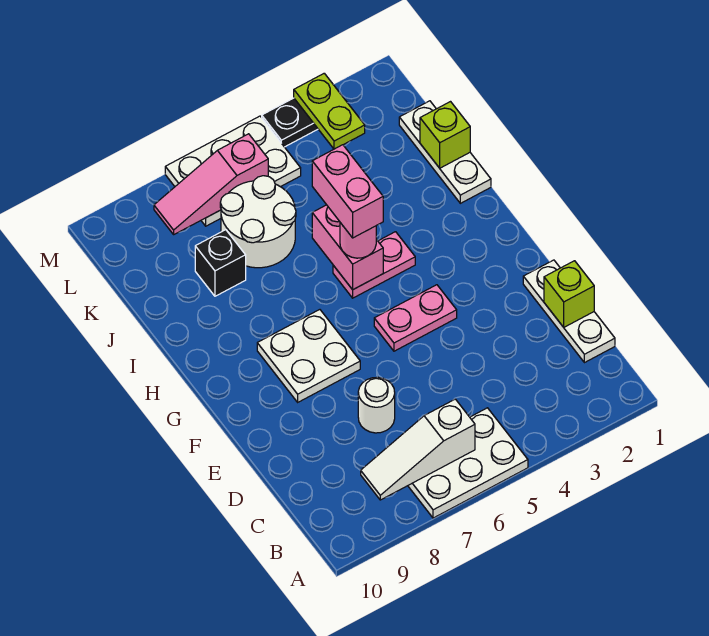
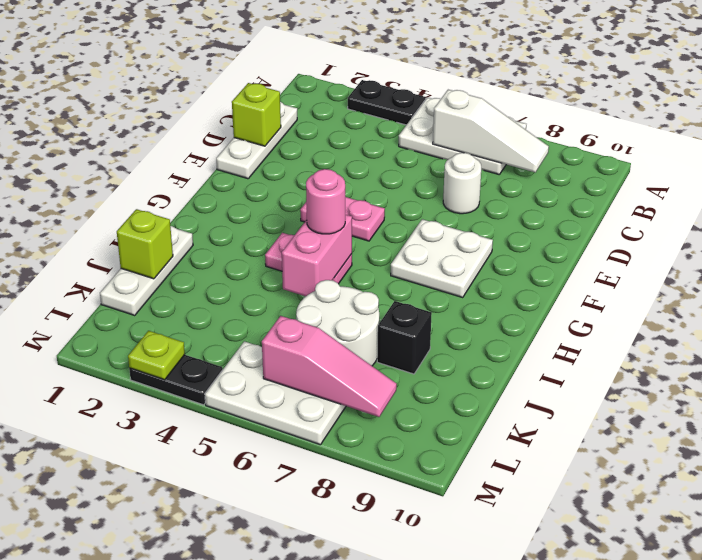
none -> black plate A3:A4 level 1
pink brick H5:I5 level 4 -> none
lime plate L3:M3 level 2 -> lime plate M3 level 2

